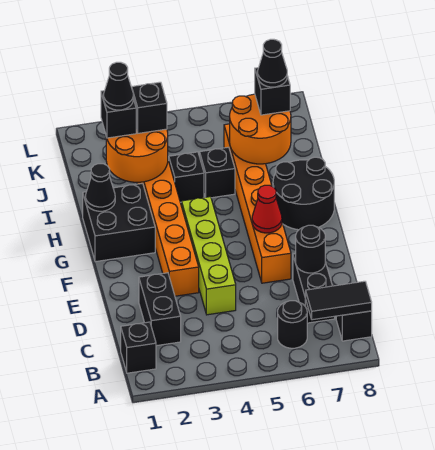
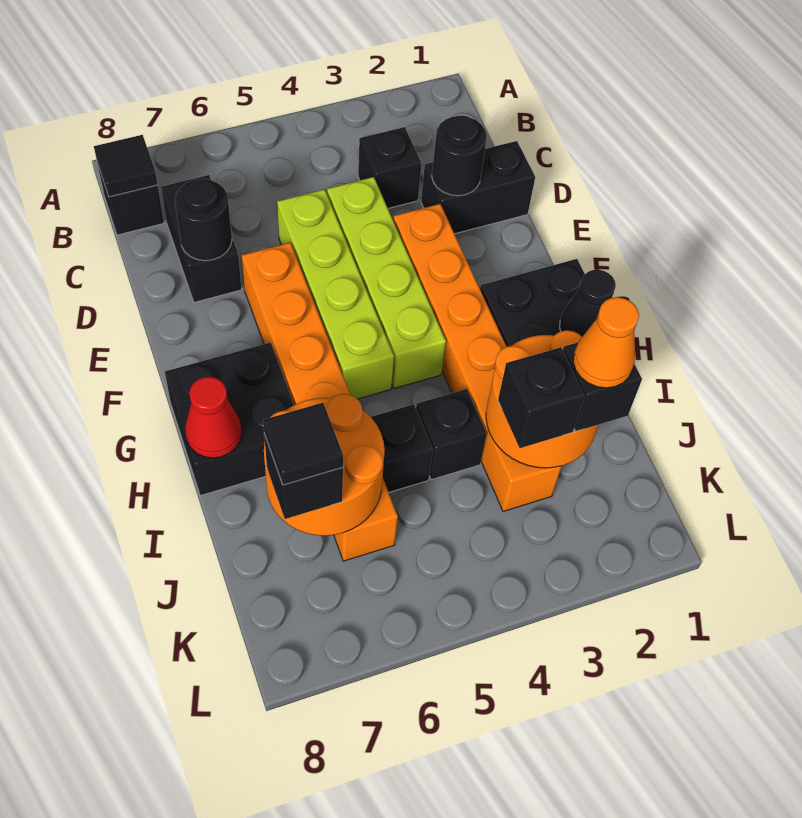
black brick B1 level 1 -> black brick C3 level 1
black round brick B6 level 1 -> black round brick D2 level 2
black tile B7:B8 level 2 -> black tile B8 level 2
black brick C2:D2 level 1 -> black brick D1:D2 level 1
none -> lime brick D5:G5 level 1
red cone F6 level 2 -> red cone H8 level 2
black round brick G7:H8 level 1 -> black brick G7:H8 level 1
black cone J2 level 4 -> orange cone J2 level 4
black cone J7 level 4 -> black tile J7 level 4

